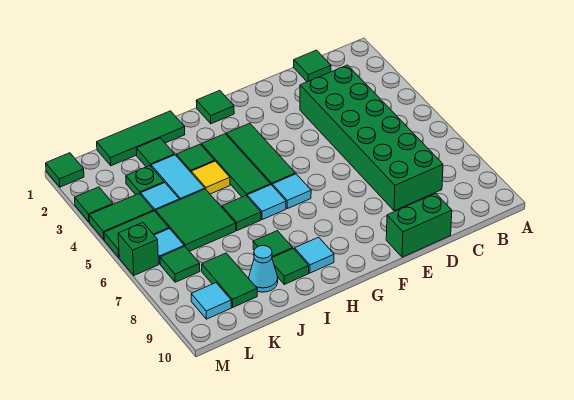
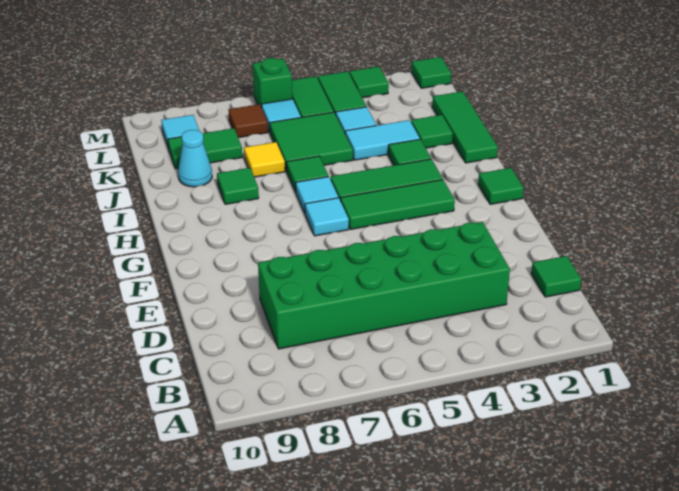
green brick D10:E10 level 1 -> none
cyan tile H9 level 1 -> none
yellow tile I4 level 1 -> yellow tile J7 level 1
green tile I9 level 1 -> none
green plate K3 level 1 -> none
green tile L7 level 1 -> brown tile L7 level 1

